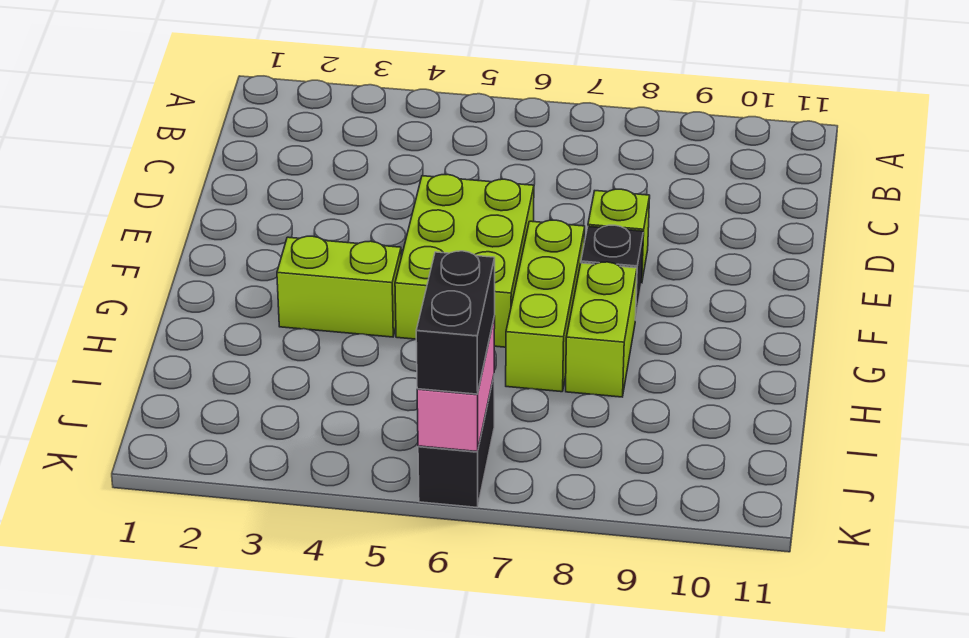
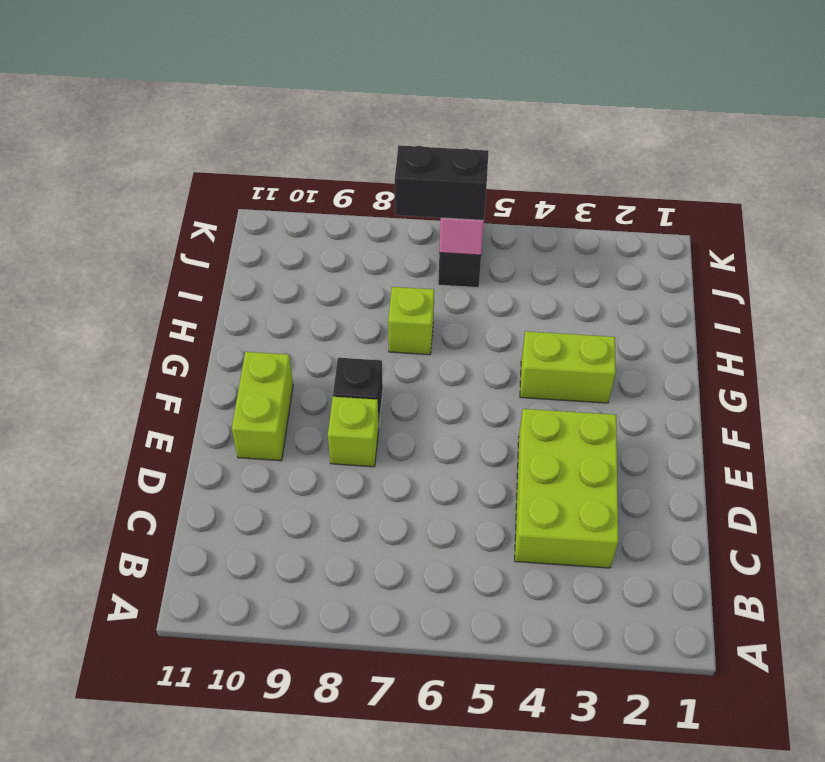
lime brick E5:G6 level 1 -> lime brick C3:E4 level 1
lime brick F7:H7 level 1 -> lime brick H7 level 1
lime brick G8:H8 level 1 -> lime brick E10:F10 level 1
black brick J6:K6 level 3 -> black brick J6:J7 level 3

